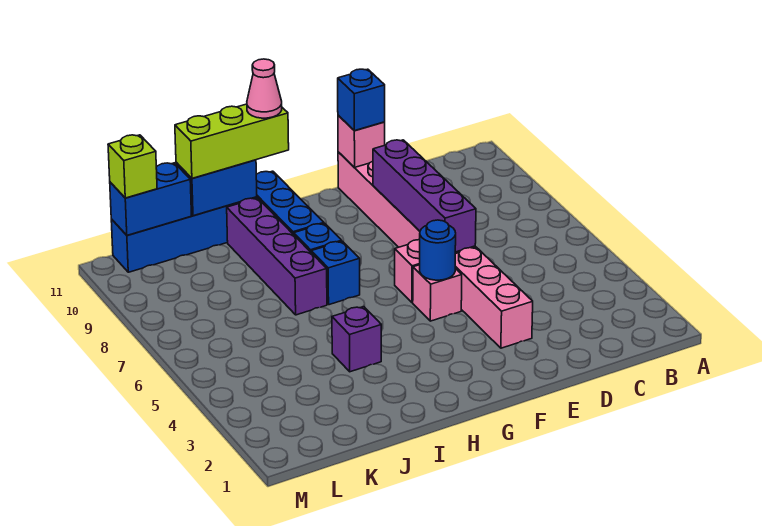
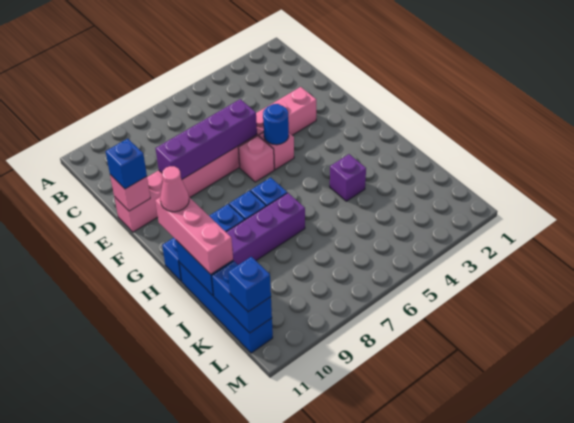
lime brick H11:J11 level 3 -> pink brick H11:J11 level 3
lime brick L11 level 3 -> blue brick L11 level 3

